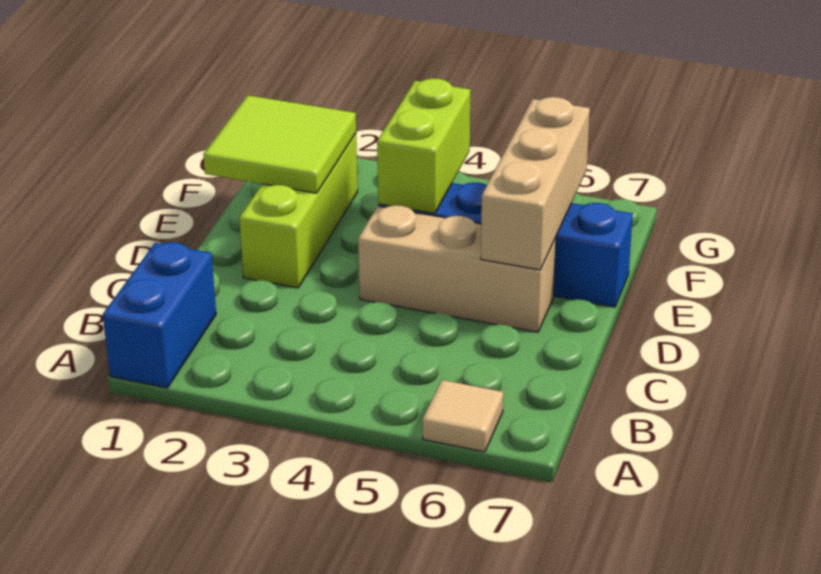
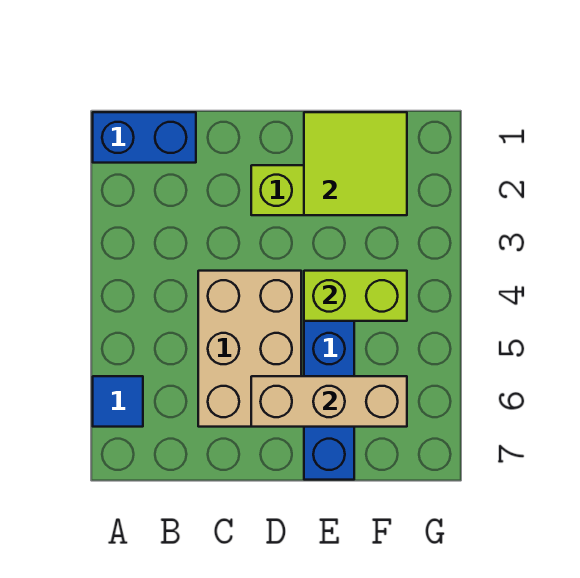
tan tile A6 level 1 -> blue tile A6 level 1
tan brick D4:D6 level 1 -> tan brick C4:D6 level 1

